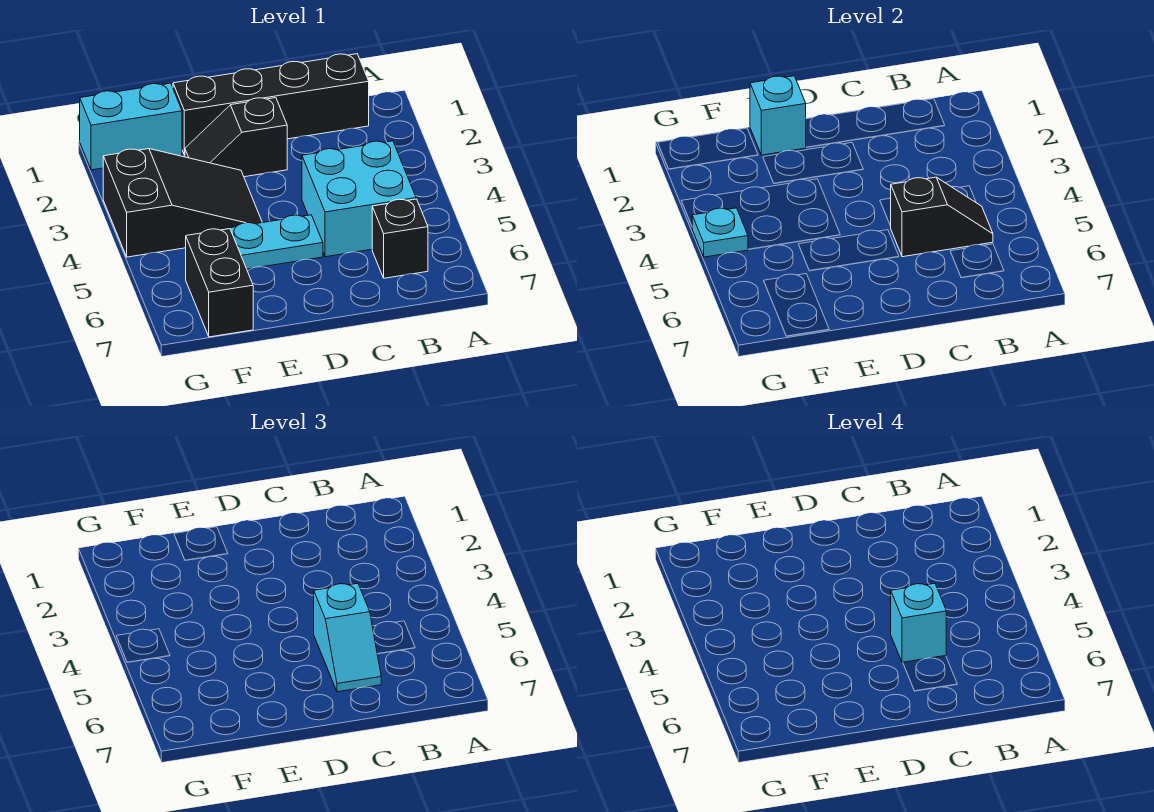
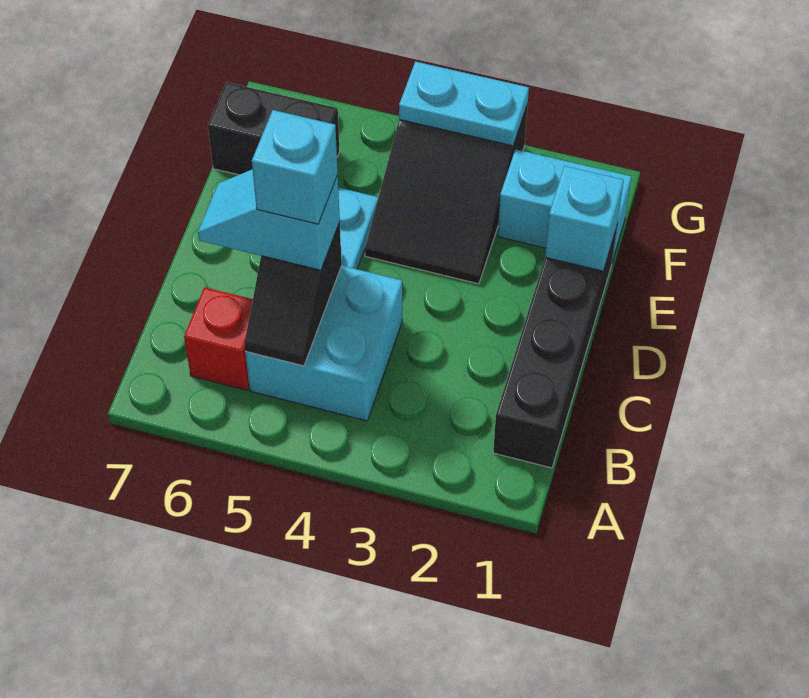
black brick B6 level 1 -> red brick B6 level 1
black slope D2:E2 level 1 top D -> none
cyan brick F1:G1 level 1 -> cyan brick F1:F2 level 1
cyan plate G4 level 2 -> cyan plate G3:G4 level 2

